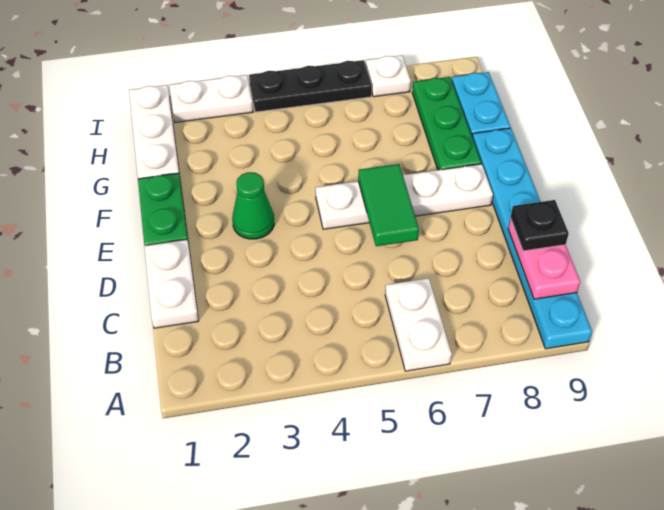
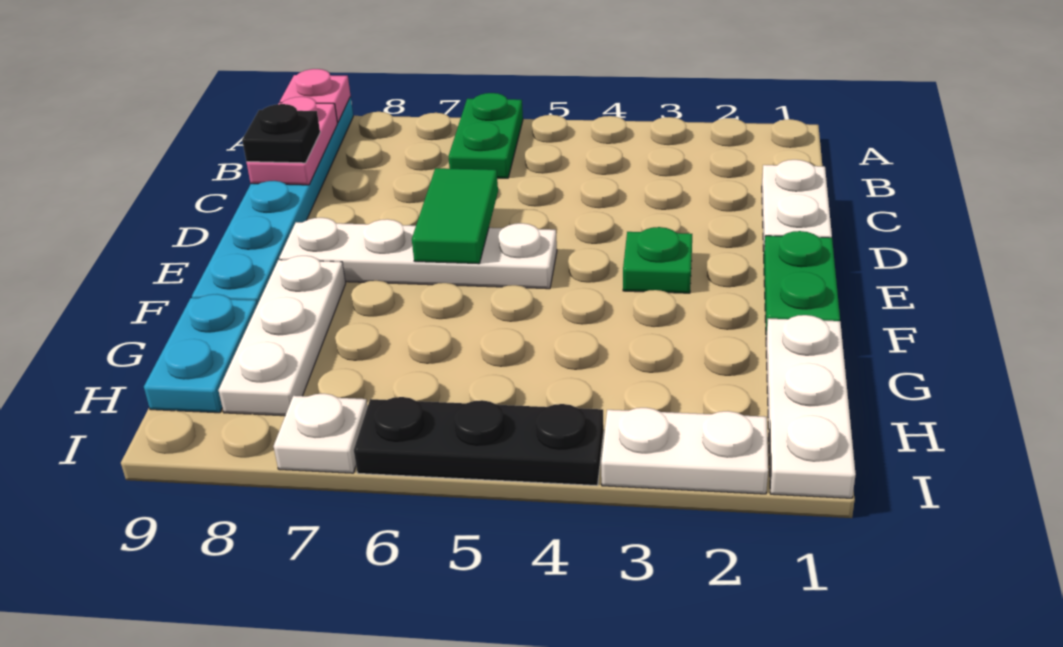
white plate A6:B6 level 1 -> green plate A6:B6 level 1
none -> pink plate A9 level 2
green cone E3 level 1 -> green plate E3 level 1
green plate F8:H8 level 1 -> white plate F8:H8 level 1

